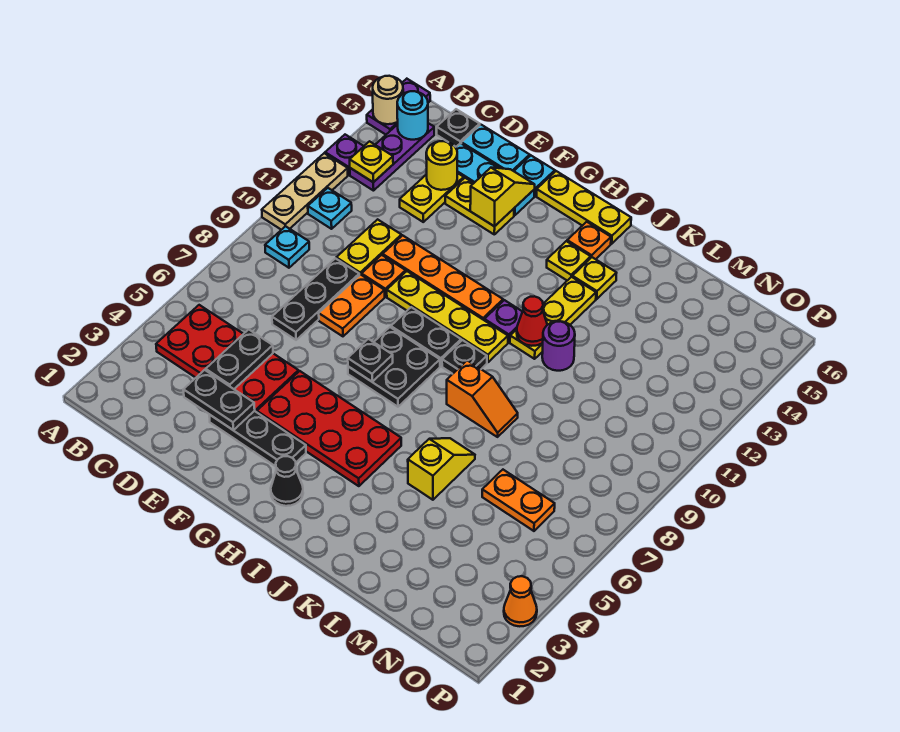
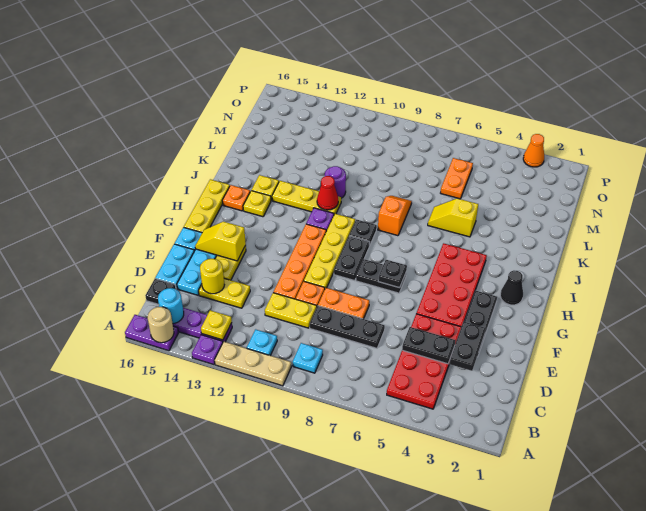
black plate G7:H8 level 1 -> black plate G7:G8 level 1

